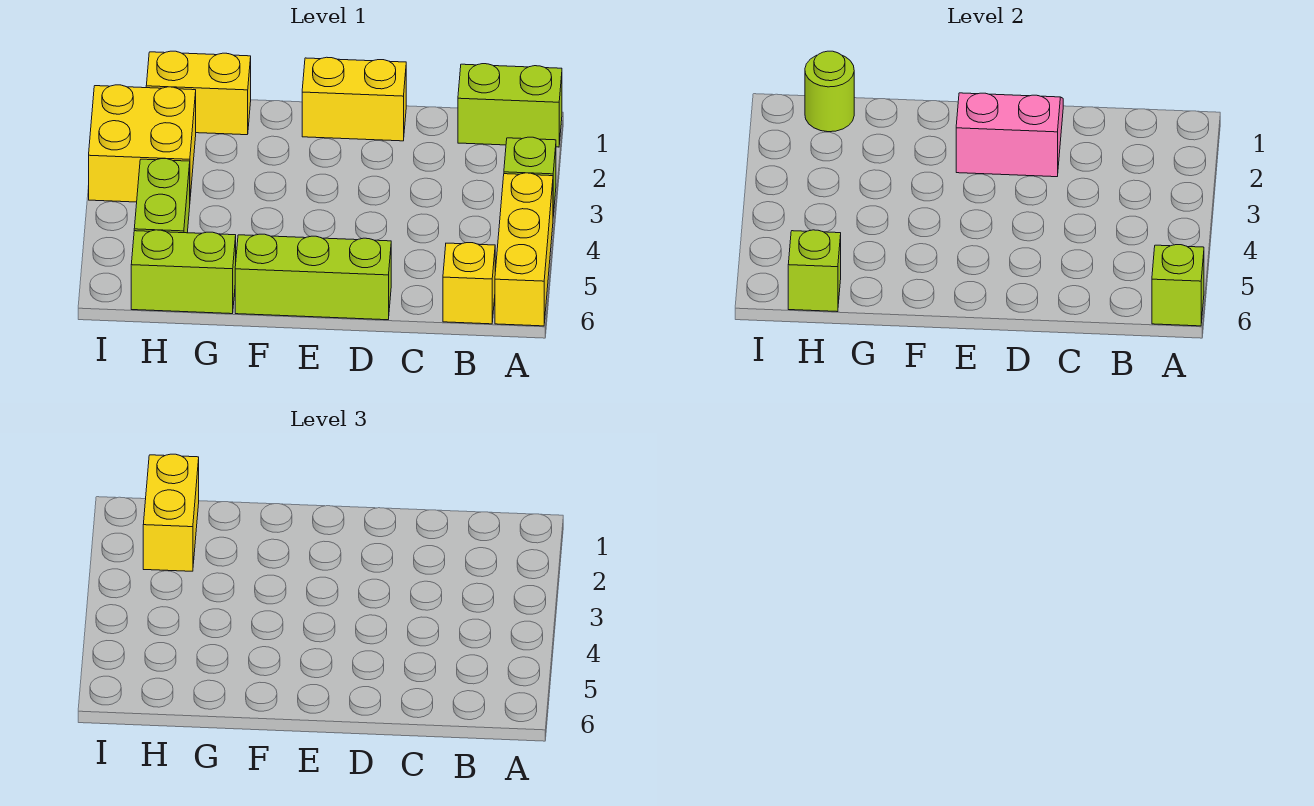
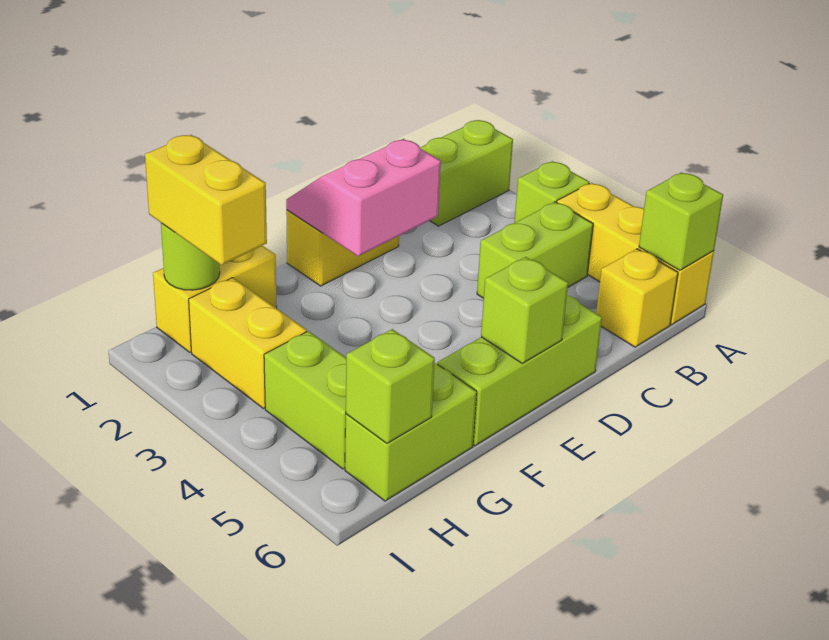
none -> lime brick B4:C4 level 1
none -> lime brick E6 level 2
yellow brick H2:I3 level 1 -> yellow brick H2:H3 level 1

